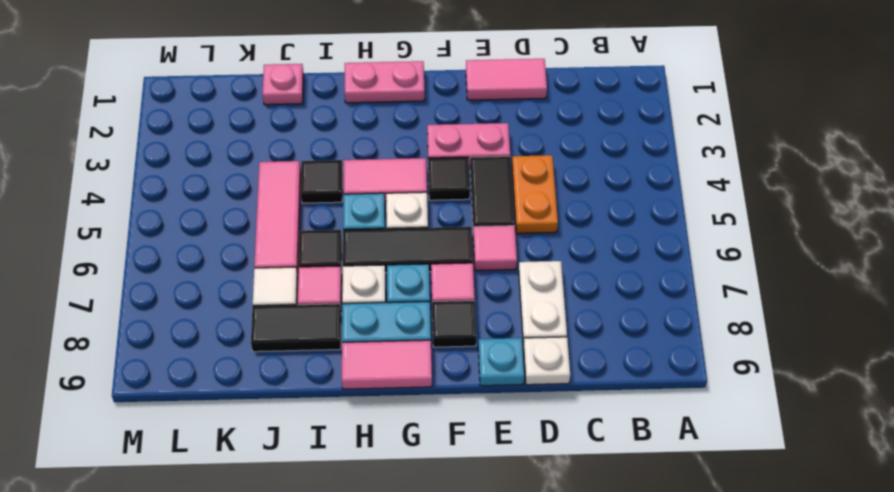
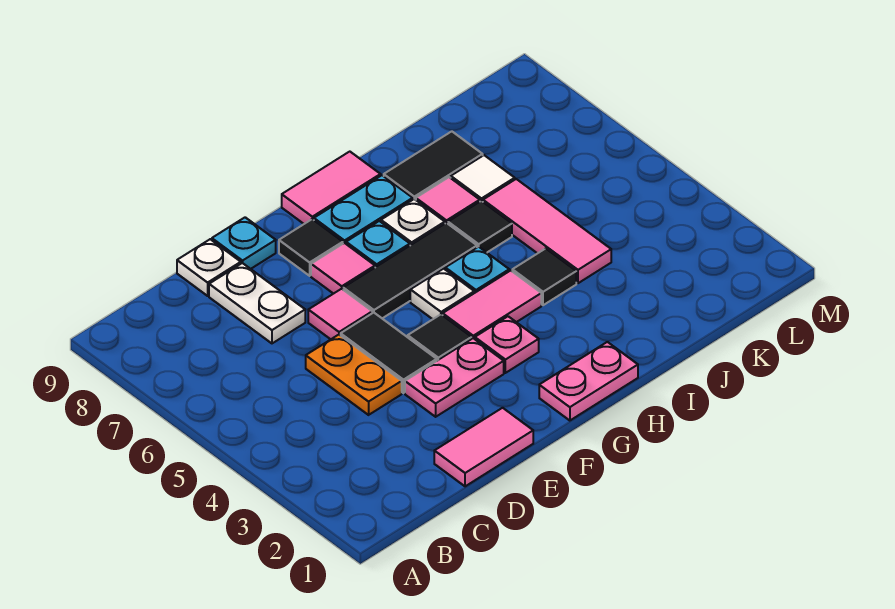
pink plate J1 level 1 -> pink plate G3 level 1

